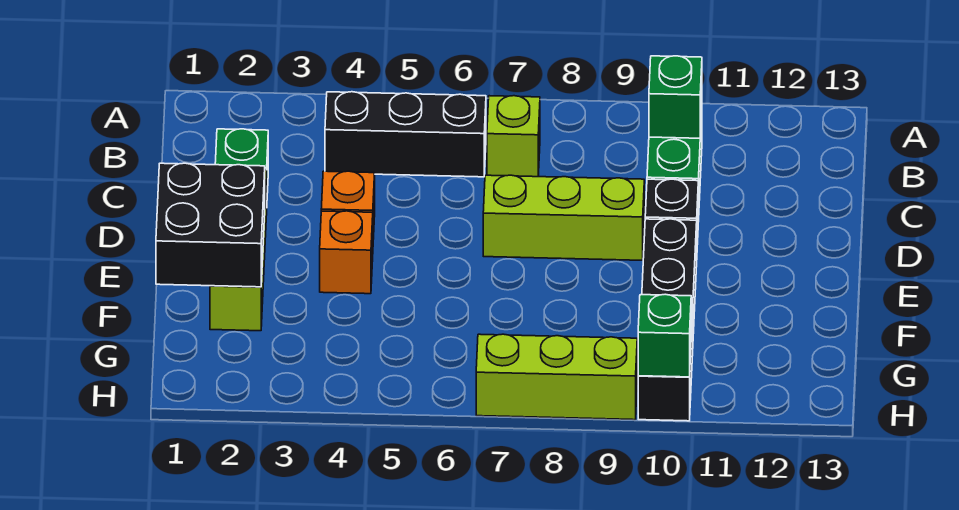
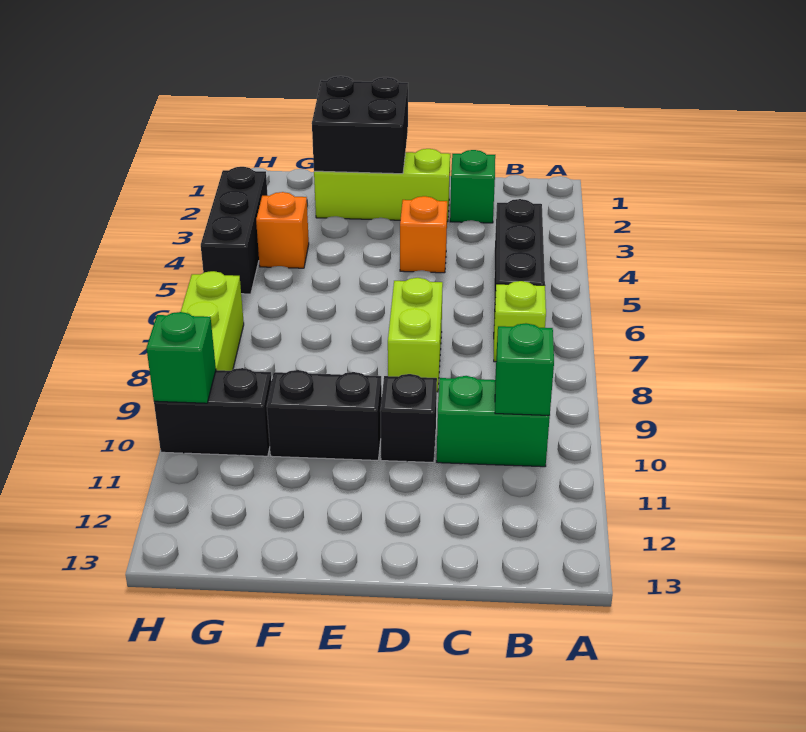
lime brick D7:D9 level 1 -> lime brick D7:D8 level 1
orange brick E4 level 1 -> orange brick G4 level 1
none -> black brick H3:H5 level 1

